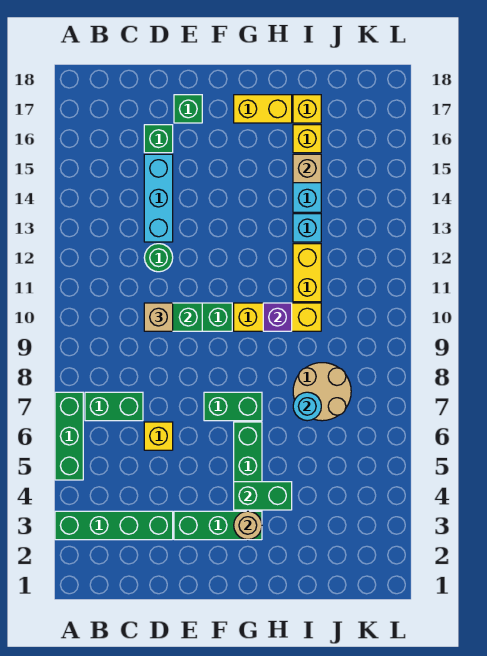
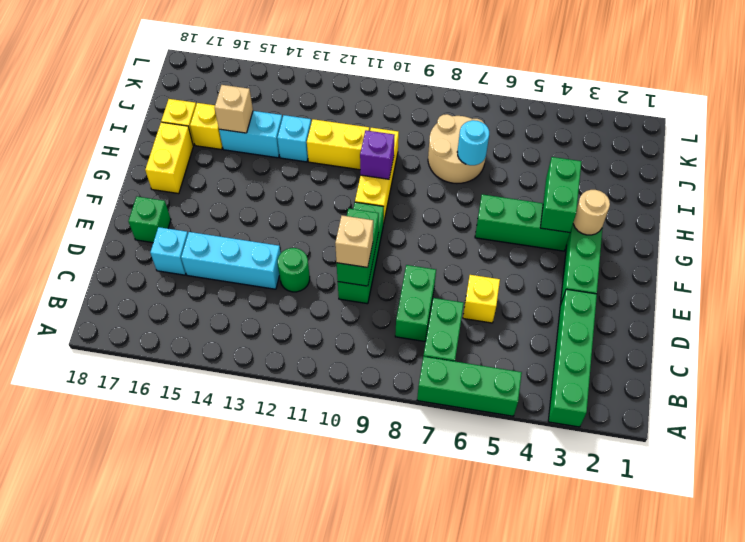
green brick D16 level 1 -> cyan brick D16 level 1
green brick F7:G7 level 1 -> green brick C8:D8 level 1

